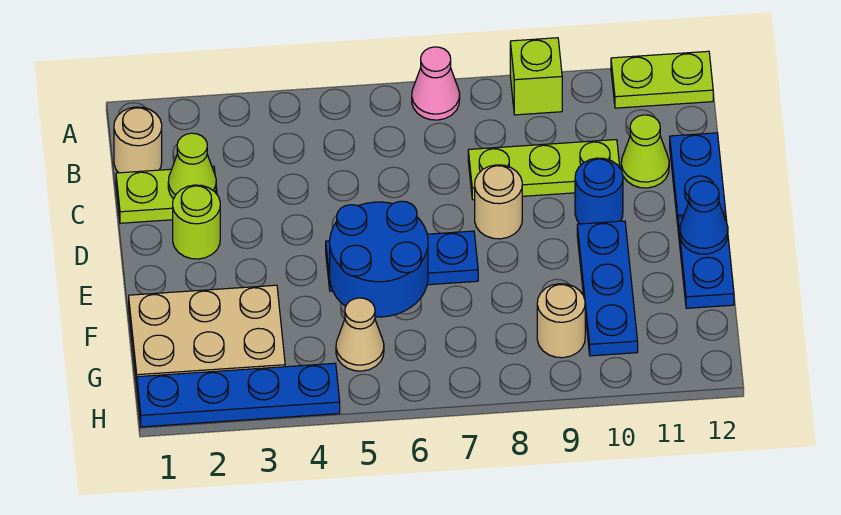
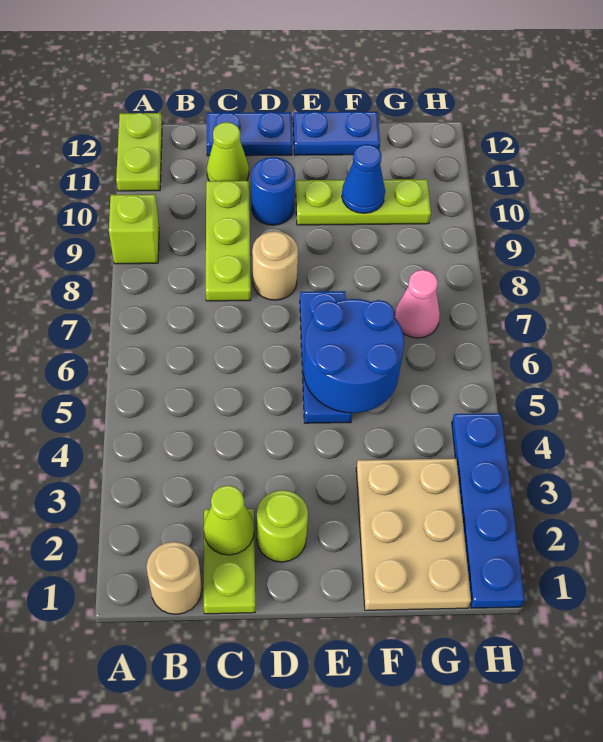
pink cone A7 level 1 -> pink cone G7 level 1
blue plate E10:G10 level 1 -> lime plate E10:G10 level 1
blue cone E12 level 2 -> blue cone F10 level 2
tan cone G5 level 1 -> none
tan round brick G9 level 1 -> none

